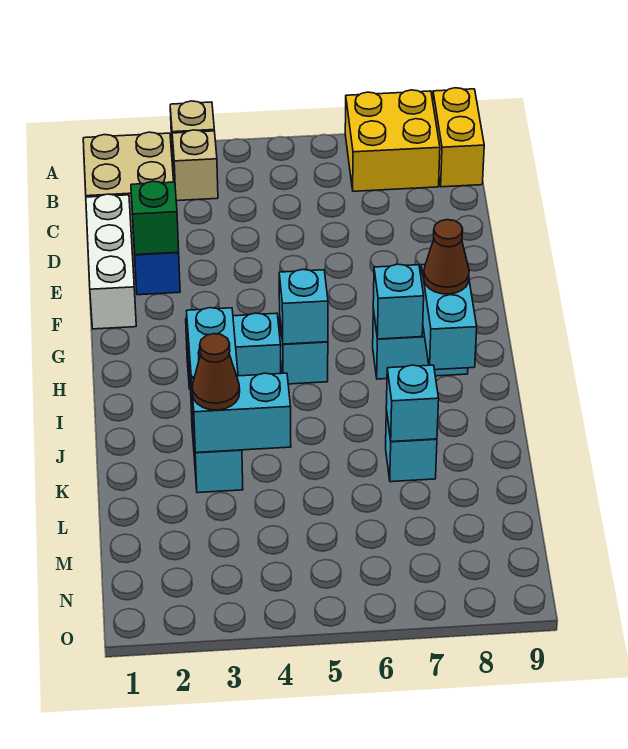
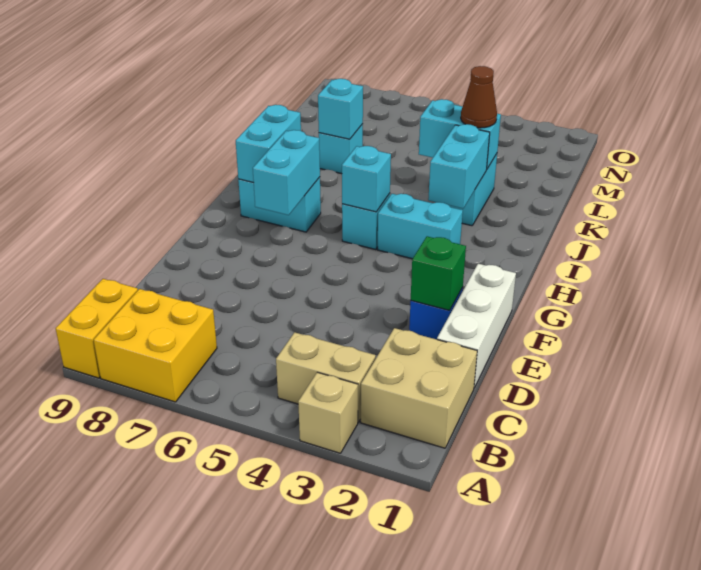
tan brick B3 level 1 -> tan brick B3:B4 level 1
cyan brick H7 level 2 -> cyan brick G7:H7 level 2
brown cone H8 level 3 -> none

